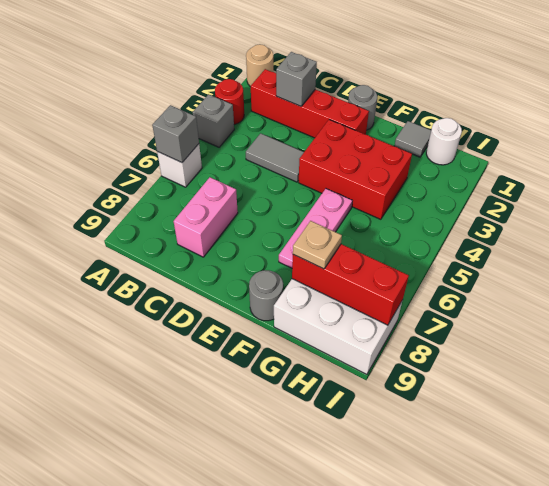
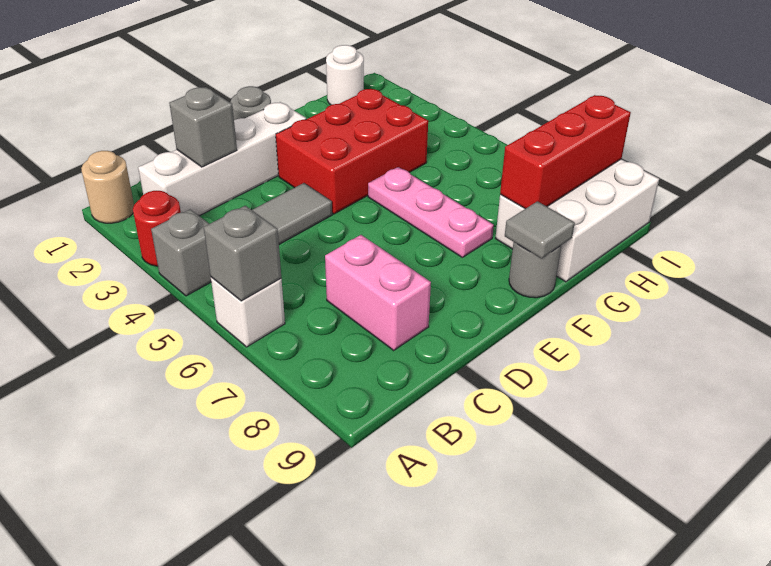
red brick B2:E2 level 1 -> white brick B2:E2 level 1
grey tile G1 level 1 -> grey tile F9 level 2
tan plate G8 level 3 -> none

